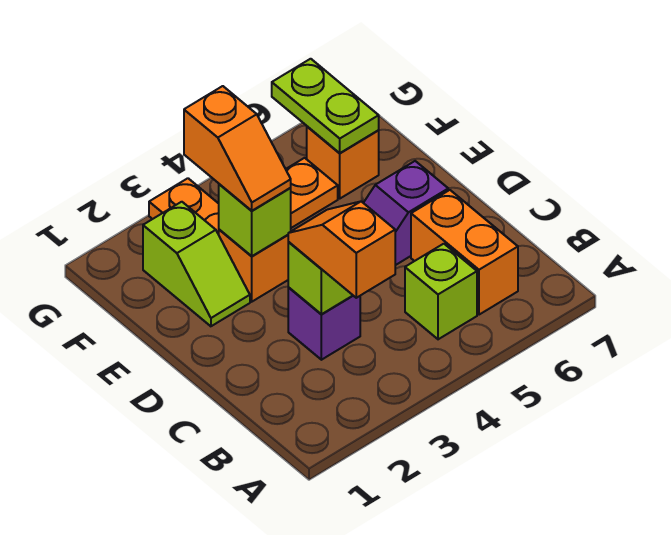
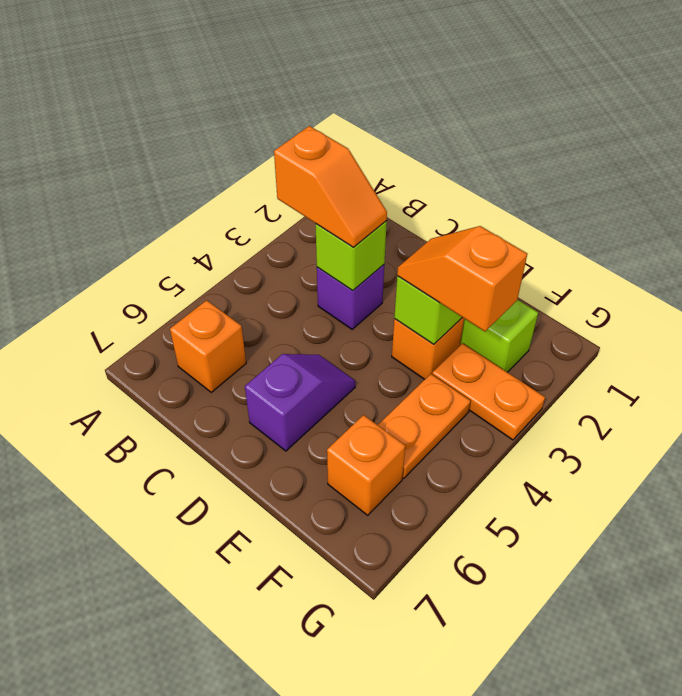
lime brick B5 level 1 -> none
orange brick B6:C6 level 1 -> orange brick B6 level 1
lime plate F6:G6 level 2 -> none

